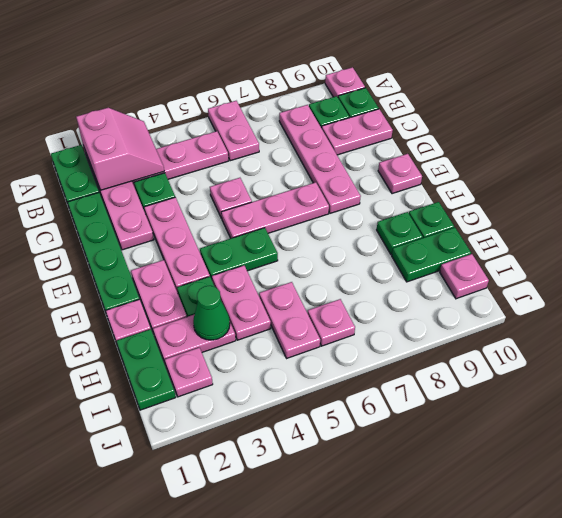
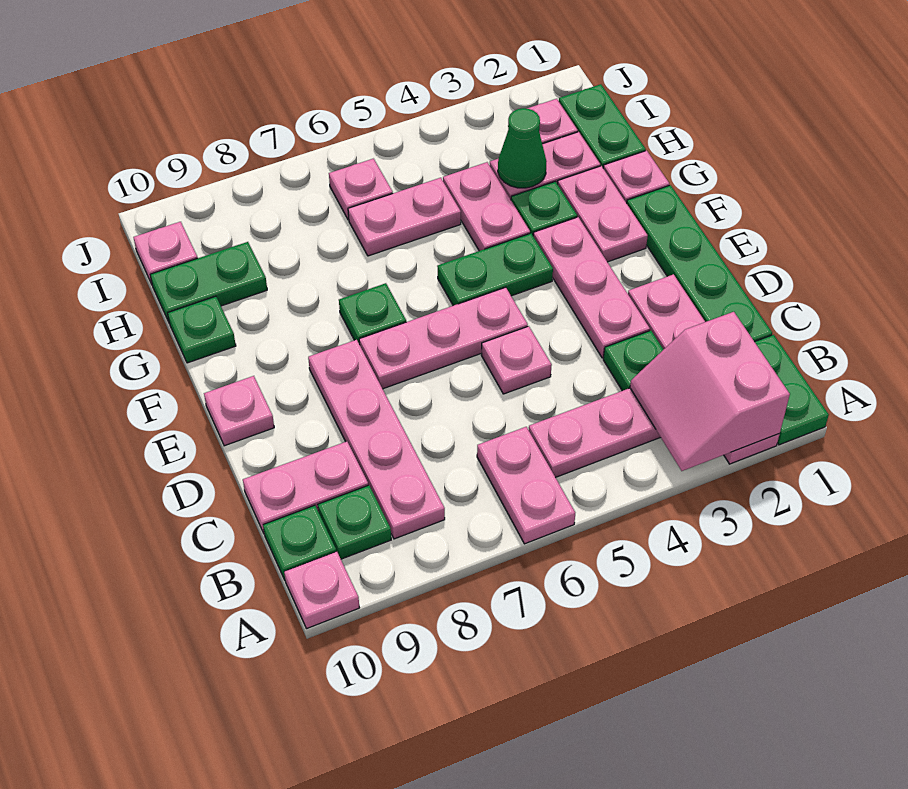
green plate G9 level 1 -> green plate F7 level 1
pink plate H5:I5 level 1 -> pink plate H5:H6 level 1

